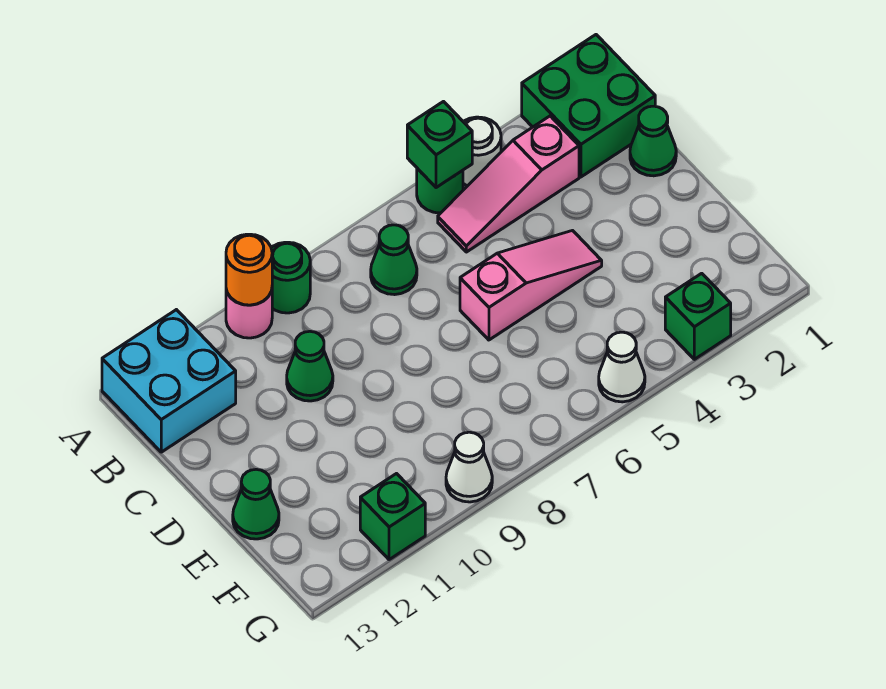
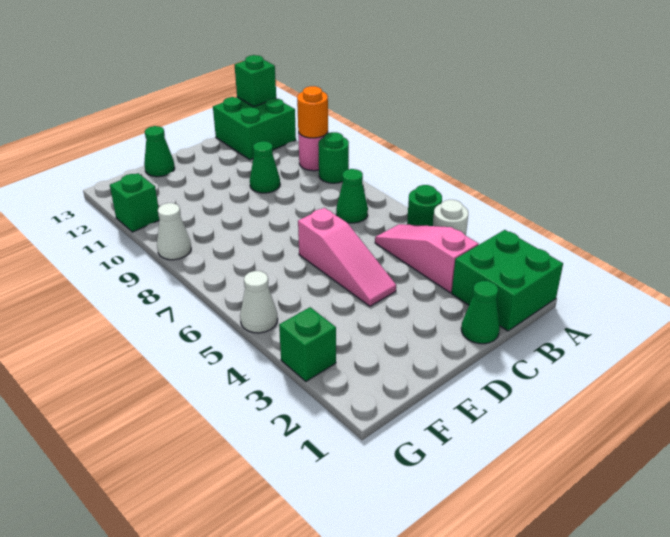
green brick A5 level 2 -> green brick A13 level 2
cyan brick A12:B13 level 1 -> green brick A12:B13 level 1

